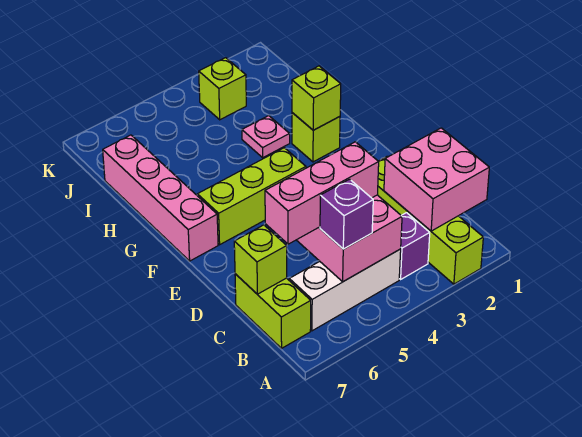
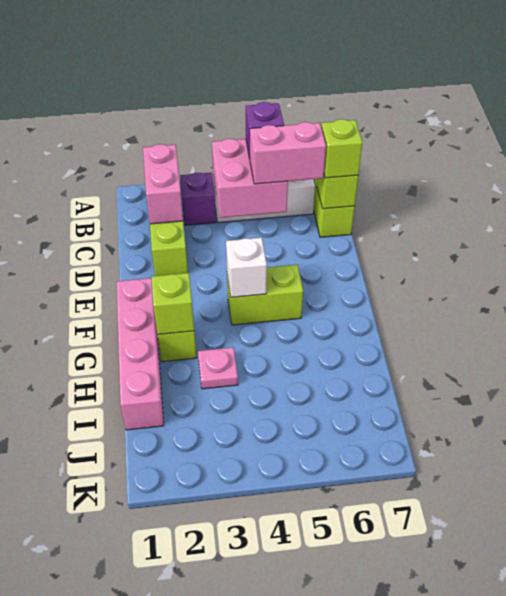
pink brick B1:C2 level 2 -> pink brick B2:C2 level 2
pink brick C4:C6 level 3 -> pink brick C5:C6 level 3
lime brick F4:F6 level 1 -> lime brick F4:F5 level 1
none -> white brick F4 level 2
pink brick F7:I7 level 1 -> pink brick F1:I1 level 1
lime brick J3 level 1 -> lime brick C7 level 3

